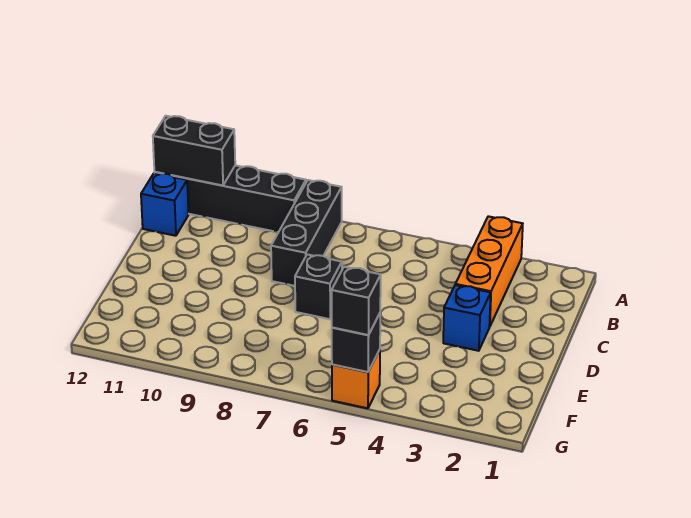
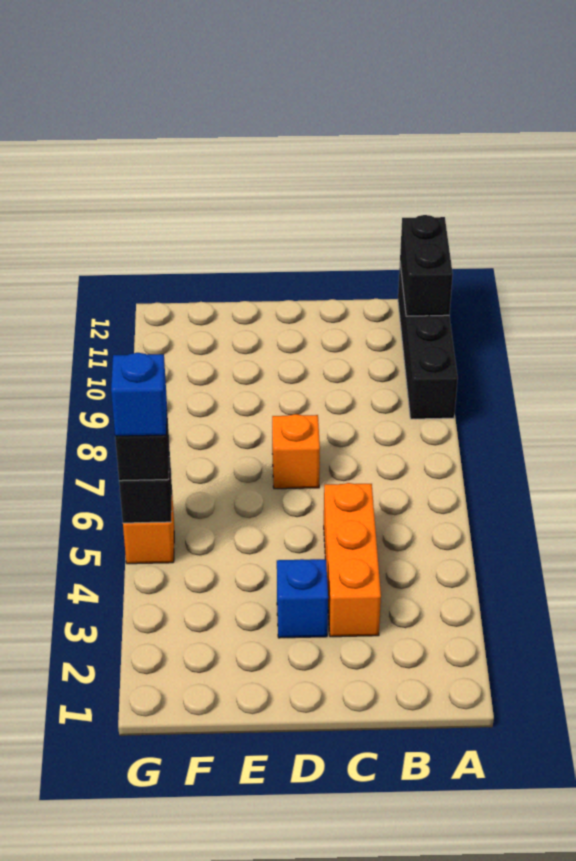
orange brick A3:C3 level 1 -> orange brick C3:C5 level 1
black brick A8:C8 level 1 -> none
blue brick B12 level 1 -> blue brick G5 level 4
black brick D7 level 1 -> orange brick D7 level 1

